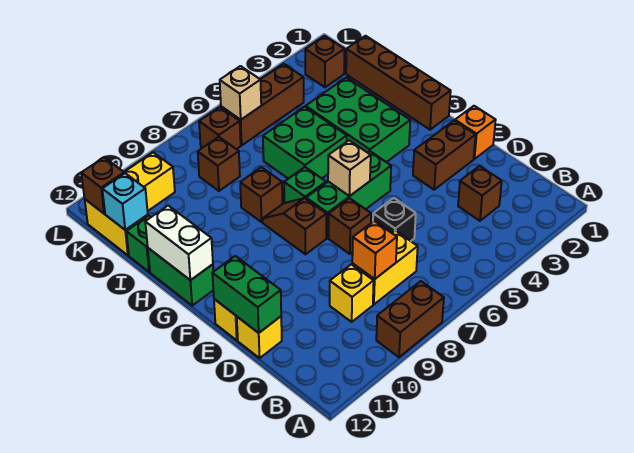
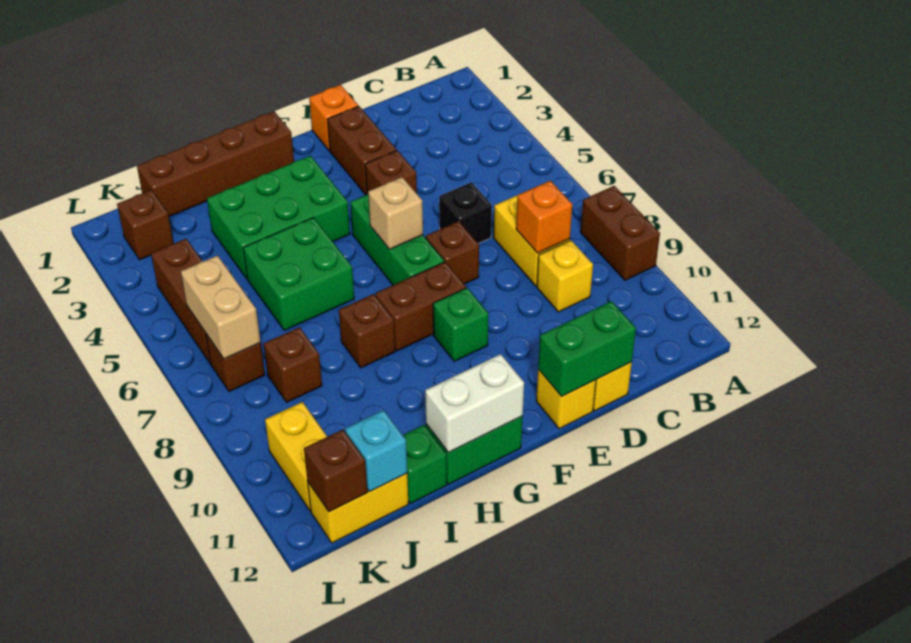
brown brick C3 level 1 -> brown brick E4 level 1
brown slope F8:G8 level 1 top F -> brown brick F8:G8 level 1
green brick G7 level 1 -> green brick F9 level 1
tan brick K6 level 2 -> tan brick K6:K7 level 2

